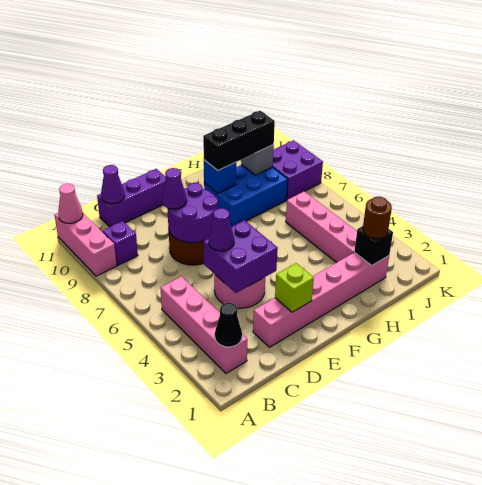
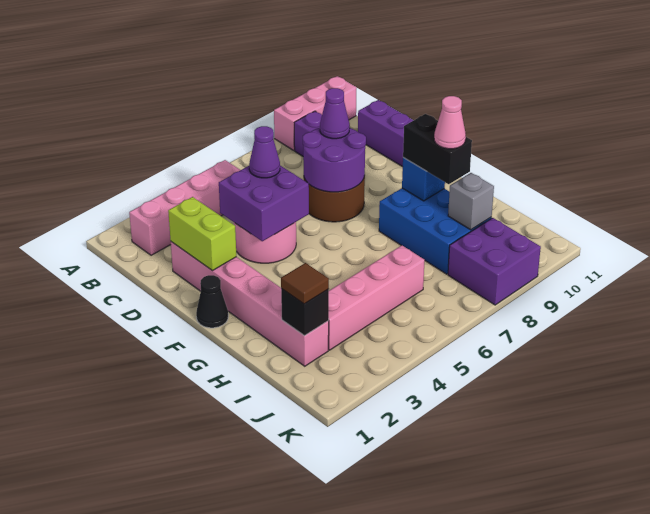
pink cone A11 level 2 -> pink cone H9 level 4
black cone B2 level 2 -> black cone F1 level 1
purple cone C11 level 2 -> none
lime brick E2 level 2 -> lime brick D2:E2 level 2
black brick G9:I9 level 3 -> black brick G9:H9 level 3
brown round brick I2 level 3 -> brown tile I2 level 3

